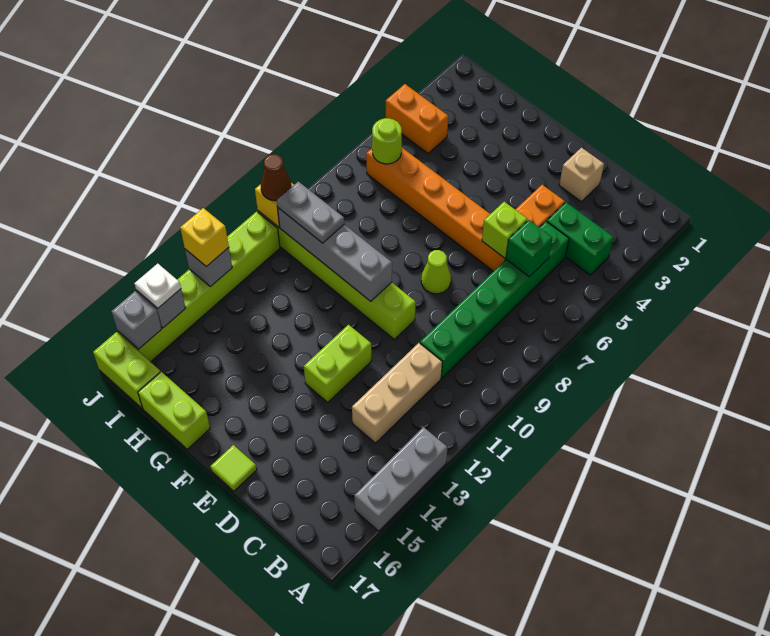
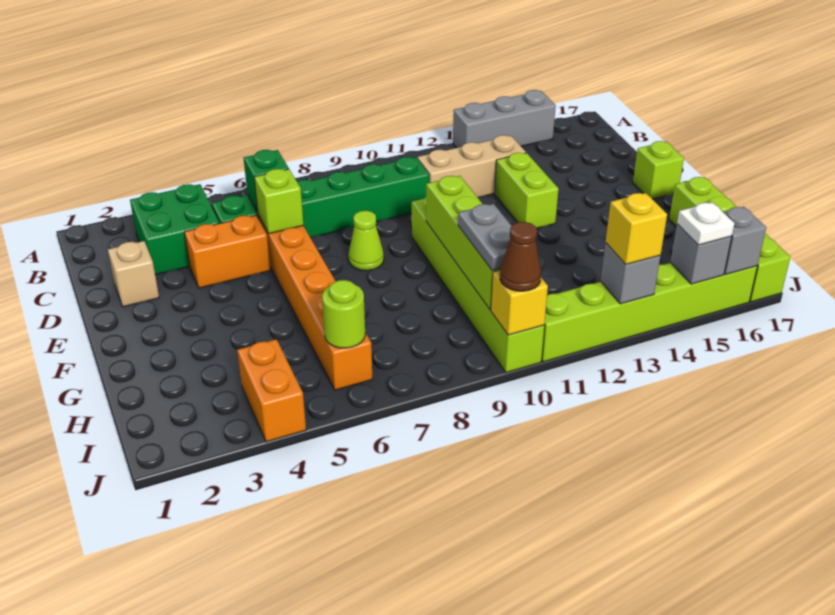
green brick B4:C4 level 1 -> green brick B3:C4 level 1
lime brick E12:E13 level 1 -> lime brick D13:E13 level 1
lime tile E17 level 1 -> lime brick E17 level 1
grey brick F10:I10 level 2 -> lime brick F10:I10 level 2

